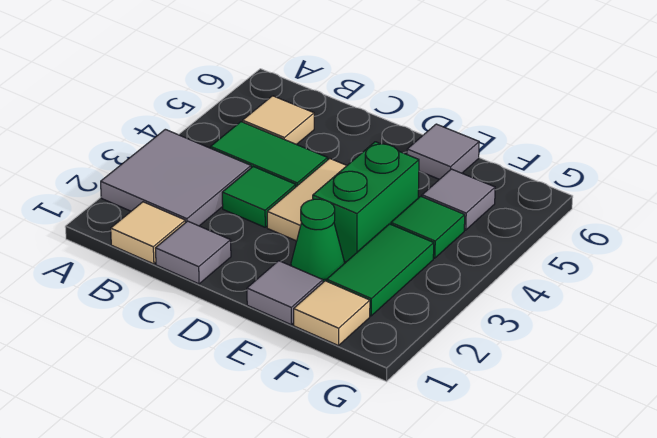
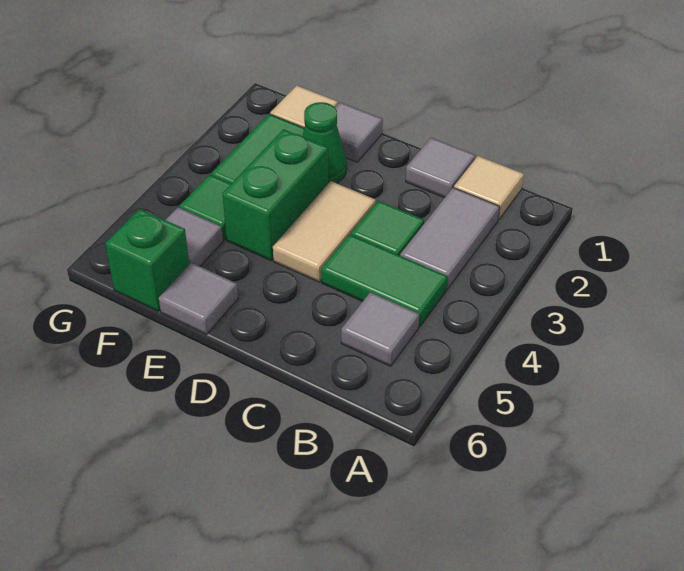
grey tile A2:B3 level 1 -> grey tile B2:B3 level 1
tan tile B5 level 1 -> grey tile B5 level 1
none -> green brick F6 level 1

